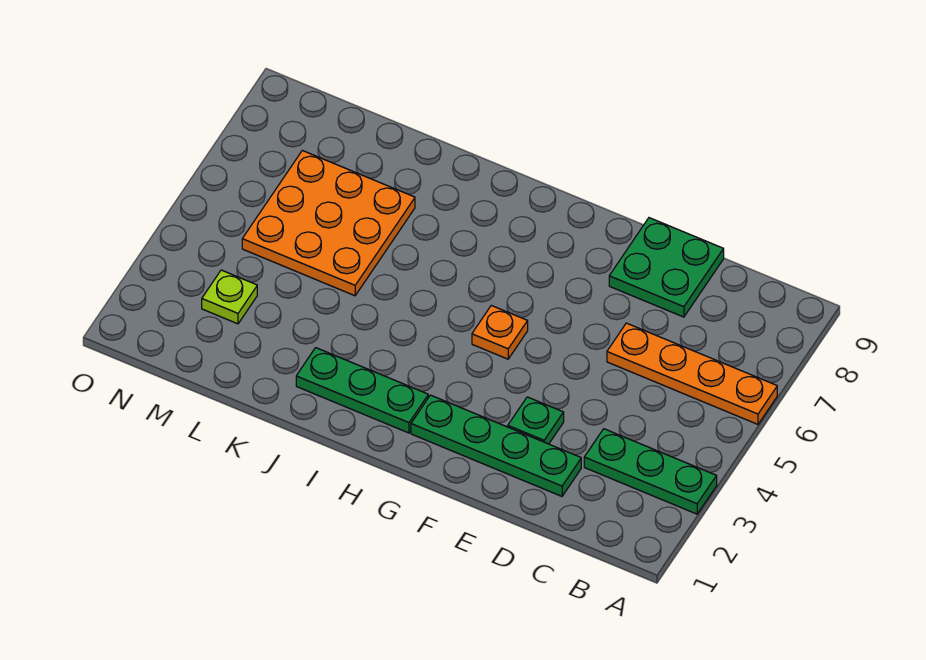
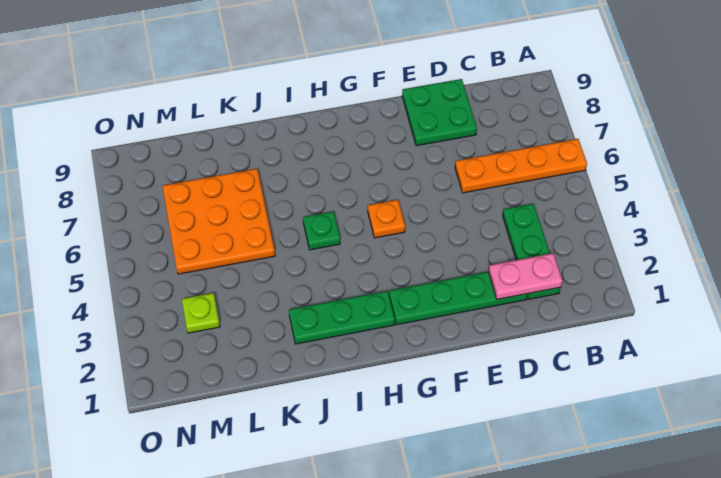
green plate A3:C3 level 1 -> green plate C2:C4 level 1
none -> pink plate C2:D2 level 2
green plate E3 level 1 -> green plate I5 level 1

